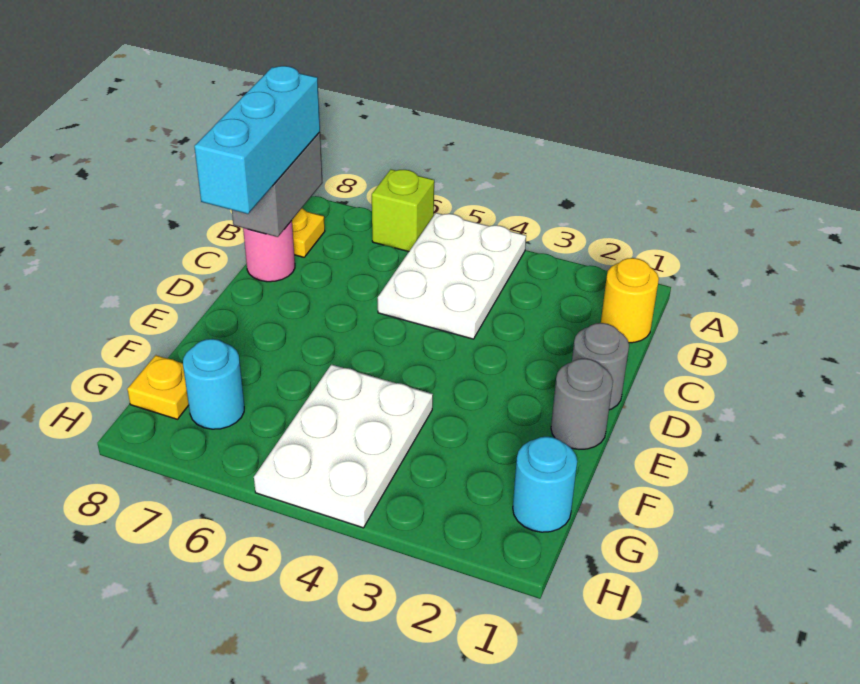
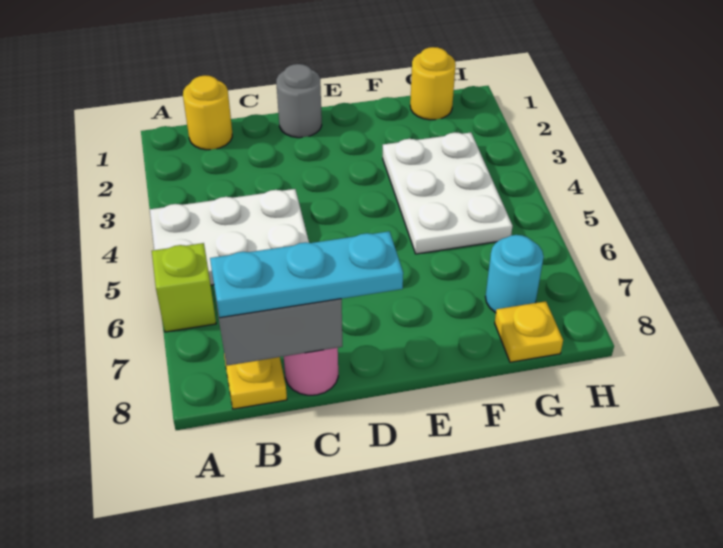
cyan brick B8:D8 level 3 -> cyan plate B8:D8 level 3
grey round brick E1 level 1 -> none
white plate F4:H5 level 1 -> white plate F3:G5 level 1
cyan round brick G1 level 1 -> yellow round brick G1 level 1

